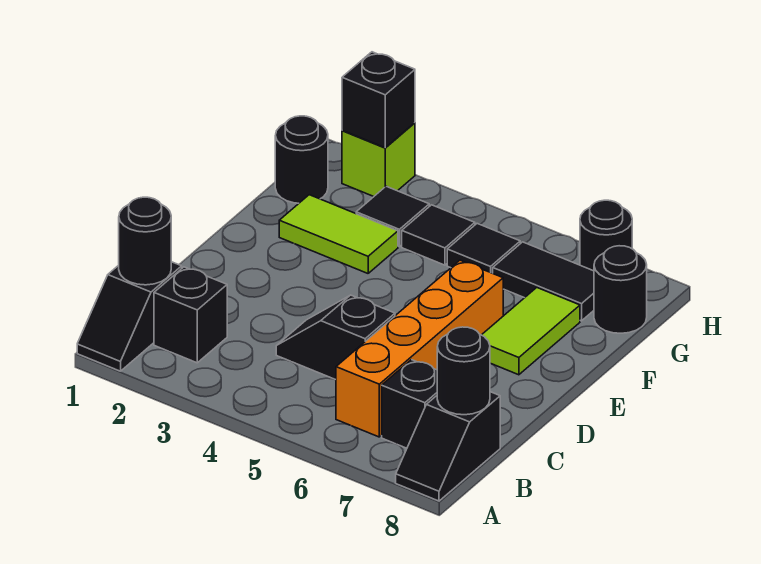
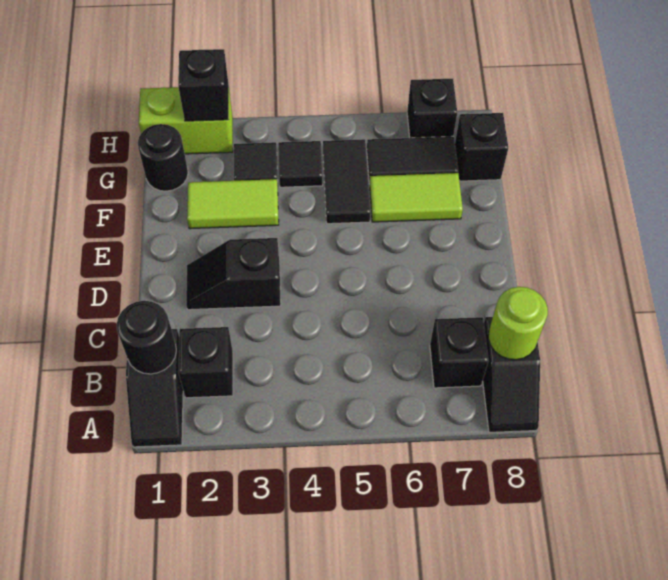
orange brick B6:E6 level 1 -> none
black round brick B8 level 2 -> lime round brick B8 level 2
black slope C4:C5 level 1 top 5 -> black slope D2:D3 level 1 top 3
lime tile E7:F7 level 1 -> lime tile F6:F7 level 1
black tile G5 level 1 -> black tile F5:G5 level 1
black round brick G8 level 1 -> black brick G8 level 1
lime brick H2 level 1 -> lime brick H1:H2 level 1
black round brick H7 level 1 -> black brick H7 level 1

